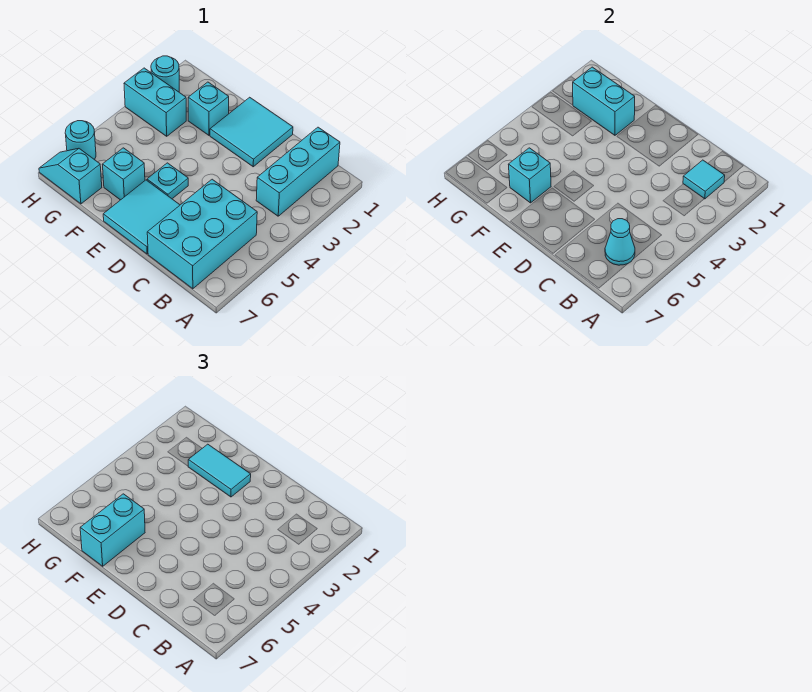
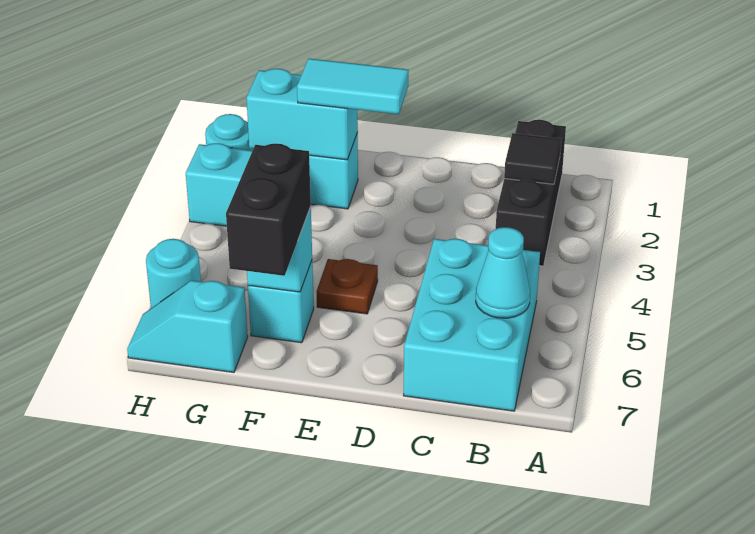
cyan brick B1:B3 level 1 -> black brick B1:B3 level 1
cyan tile B2 level 2 -> black tile B2 level 2
cyan tile D1:E2 level 1 -> none
cyan tile D6:E7 level 1 -> none
cyan plate E5 level 1 -> brown plate E5 level 1
cyan brick F6:F7 level 3 -> black brick F6:F7 level 3

